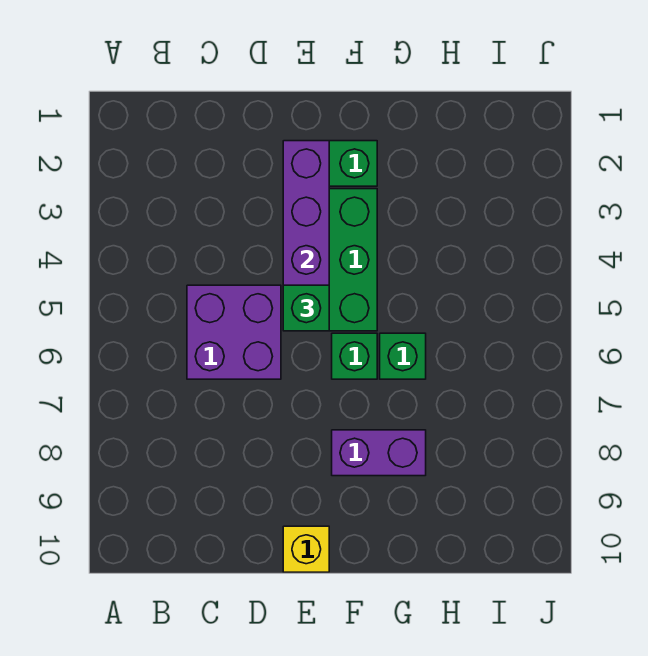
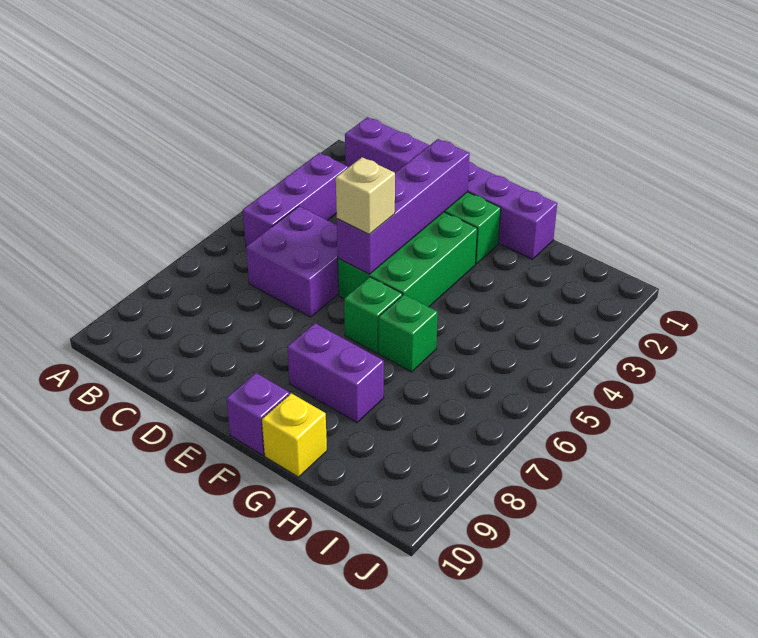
none -> purple brick B1:G1 level 1
none -> purple brick B3:B5 level 1
green brick E5 level 3 -> tan brick E5 level 3
yellow brick E10 level 1 -> yellow brick G10 level 1
none -> purple brick F10 level 1

